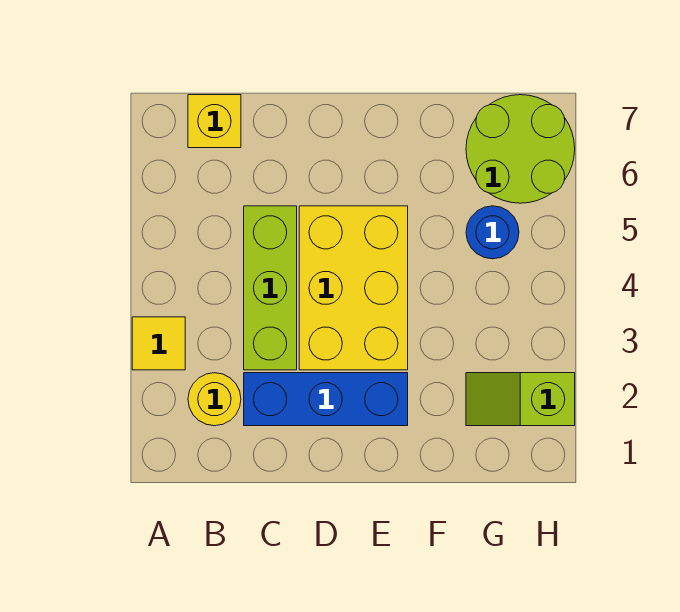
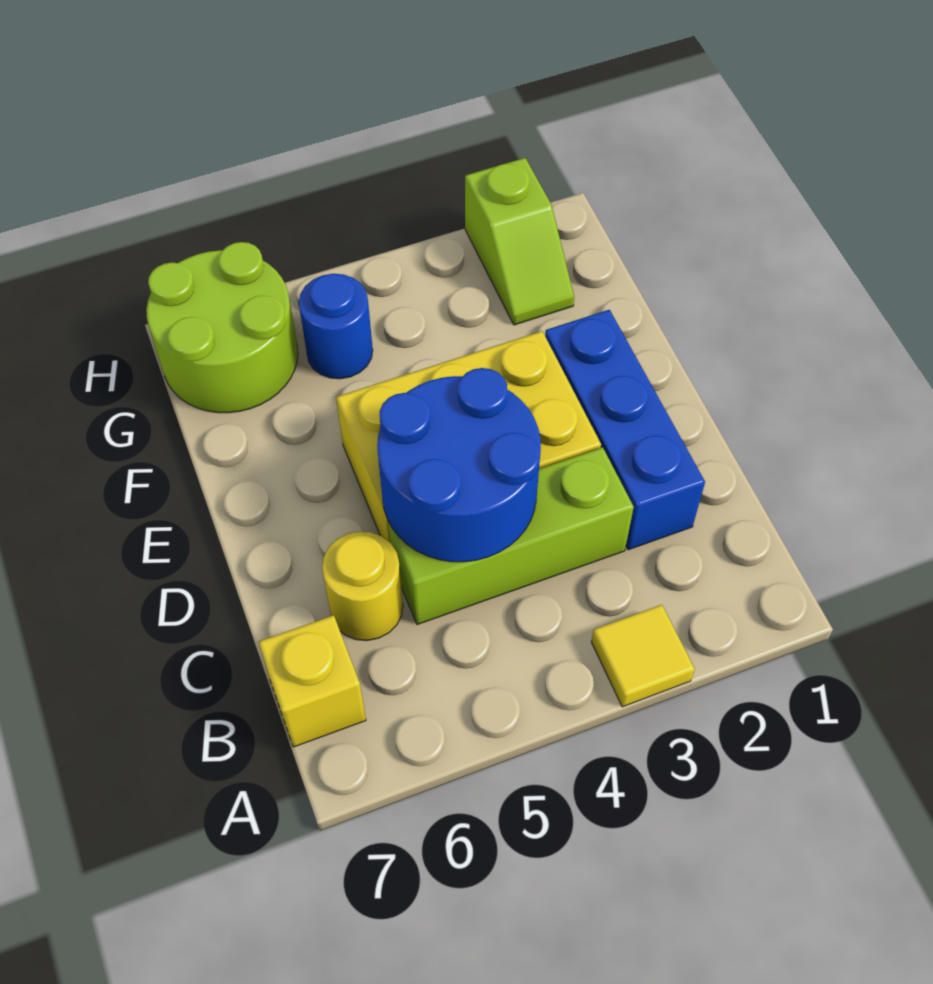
yellow round brick B2 level 1 -> yellow round brick C6 level 1
none -> blue round brick C4:D5 level 2

